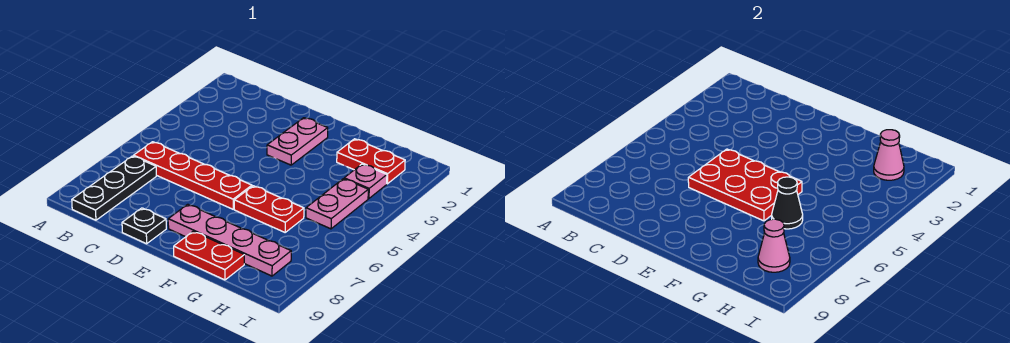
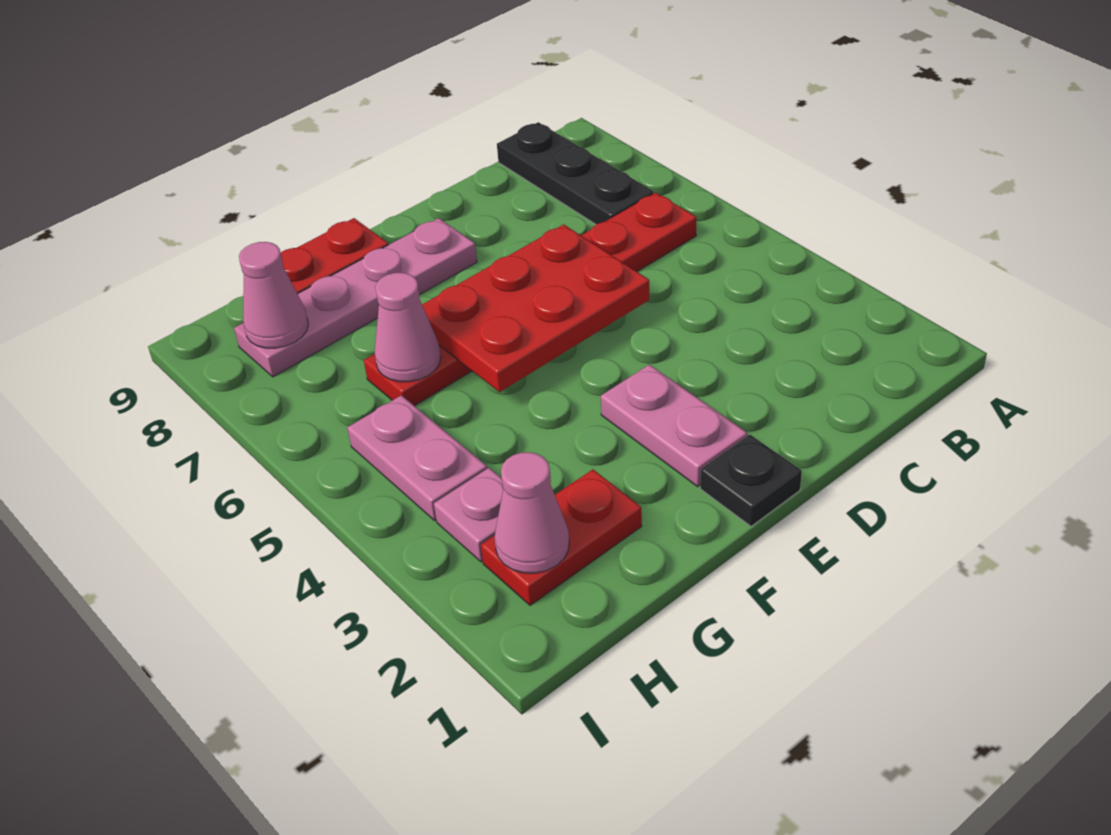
black plate D9 level 1 -> black plate E1 level 1
black cone G6 level 2 -> pink cone G6 level 2

